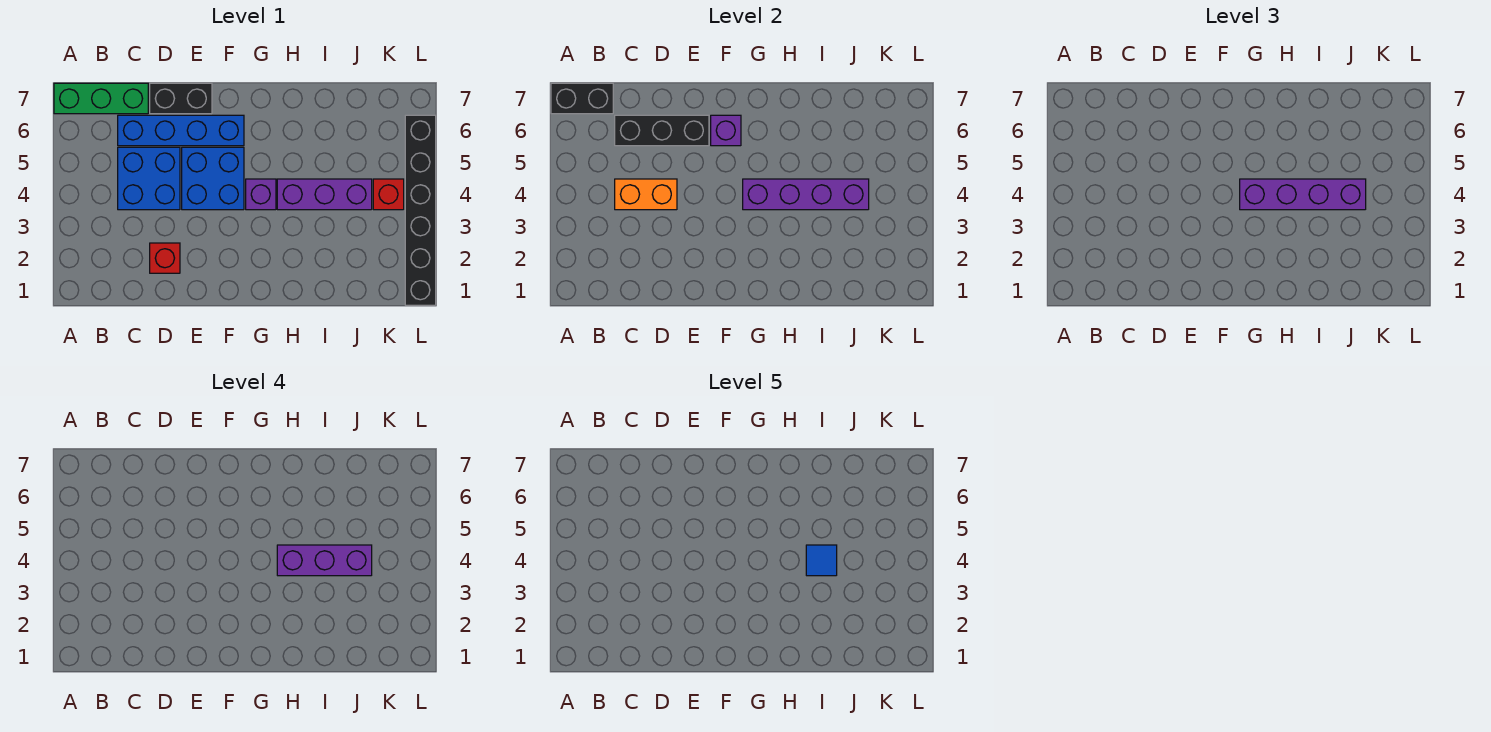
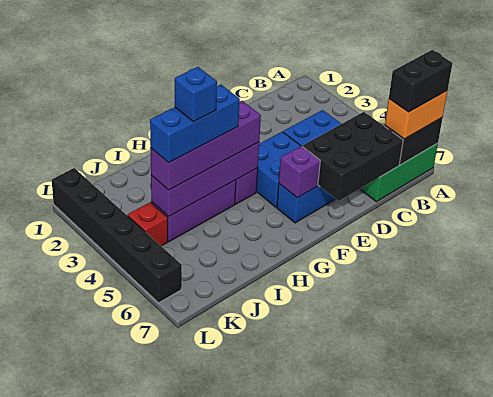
orange brick C4:D4 level 2 -> orange brick A7:B7 level 3
black brick C6:E6 level 2 -> black brick C6:E7 level 2
red brick D2 level 1 -> none
black brick D7:E7 level 1 -> black brick A7:B7 level 4
purple brick H4:J4 level 4 -> blue brick H4:J4 level 4
blue tile I4 level 5 -> blue brick I4 level 5

